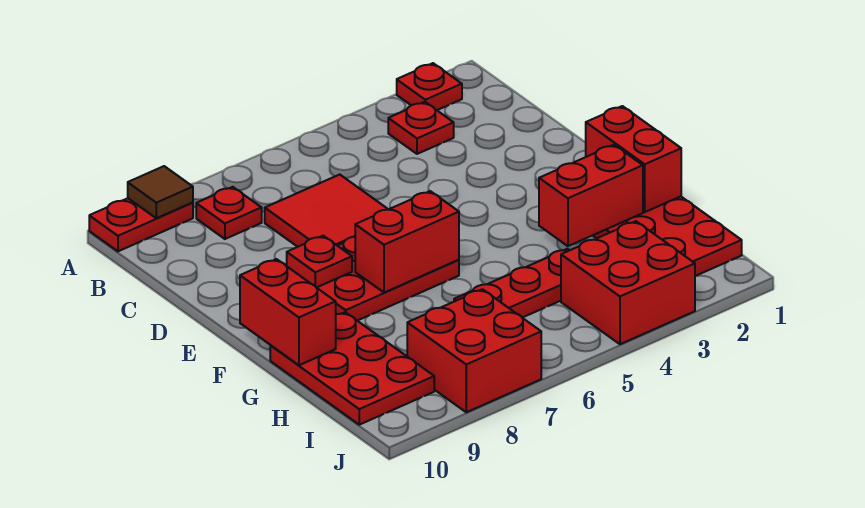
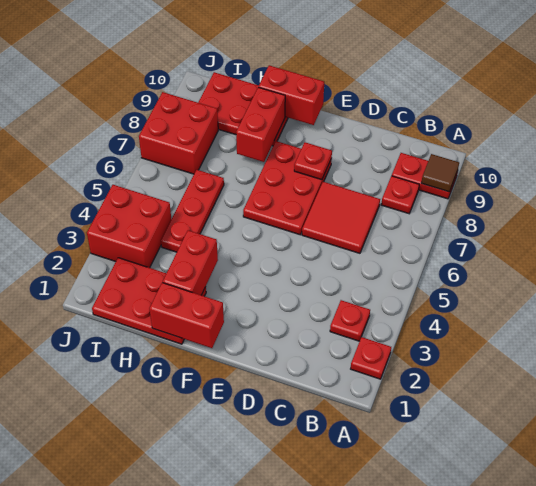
red plate A9:A10 level 1 -> red plate A9:B9 level 1
red brick F6:F7 level 2 -> red brick G8:G9 level 2

